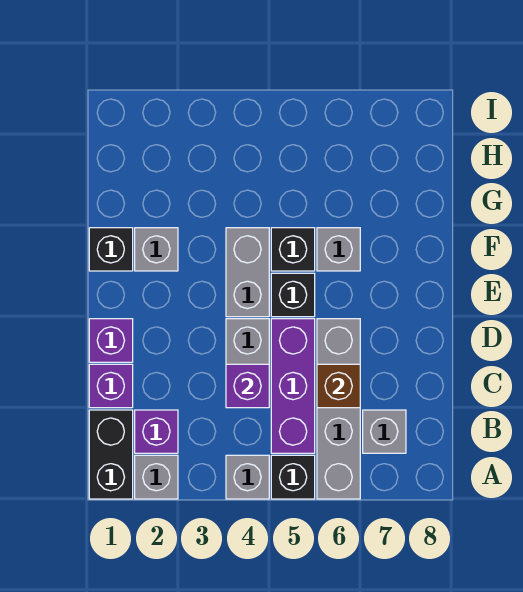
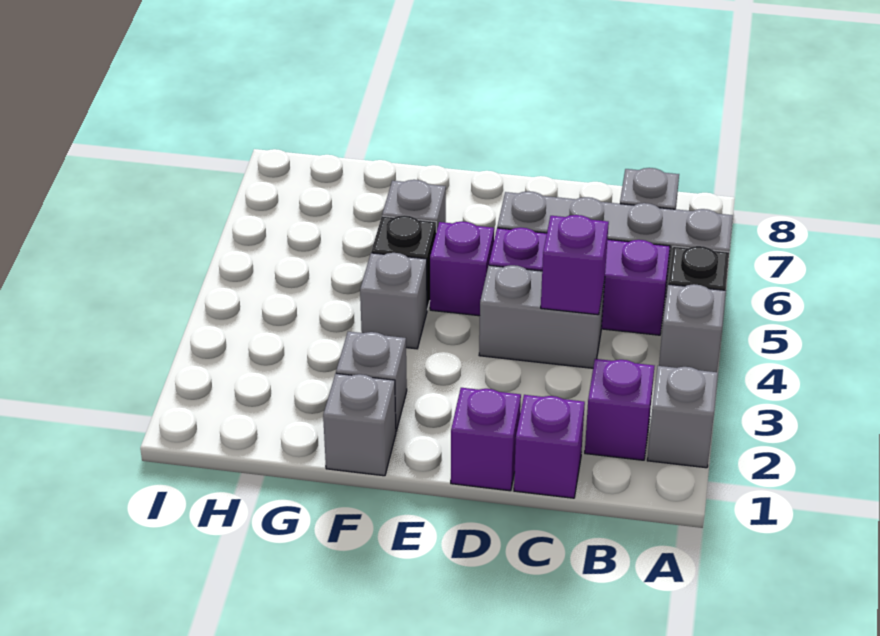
black brick A1:B1 level 1 -> none
brown brick C6 level 2 -> none
grey brick E4:F4 level 1 -> grey brick F4 level 1
black brick E5 level 1 -> purple brick E5 level 1
black brick F1 level 1 -> grey brick F1 level 1

